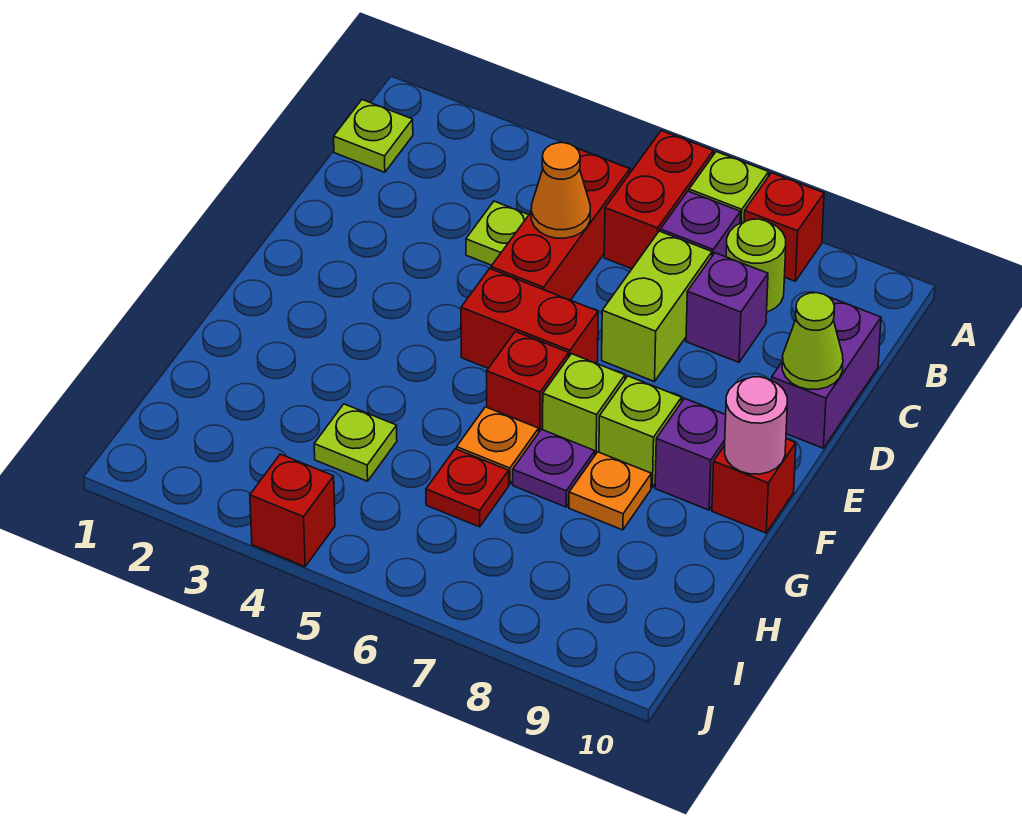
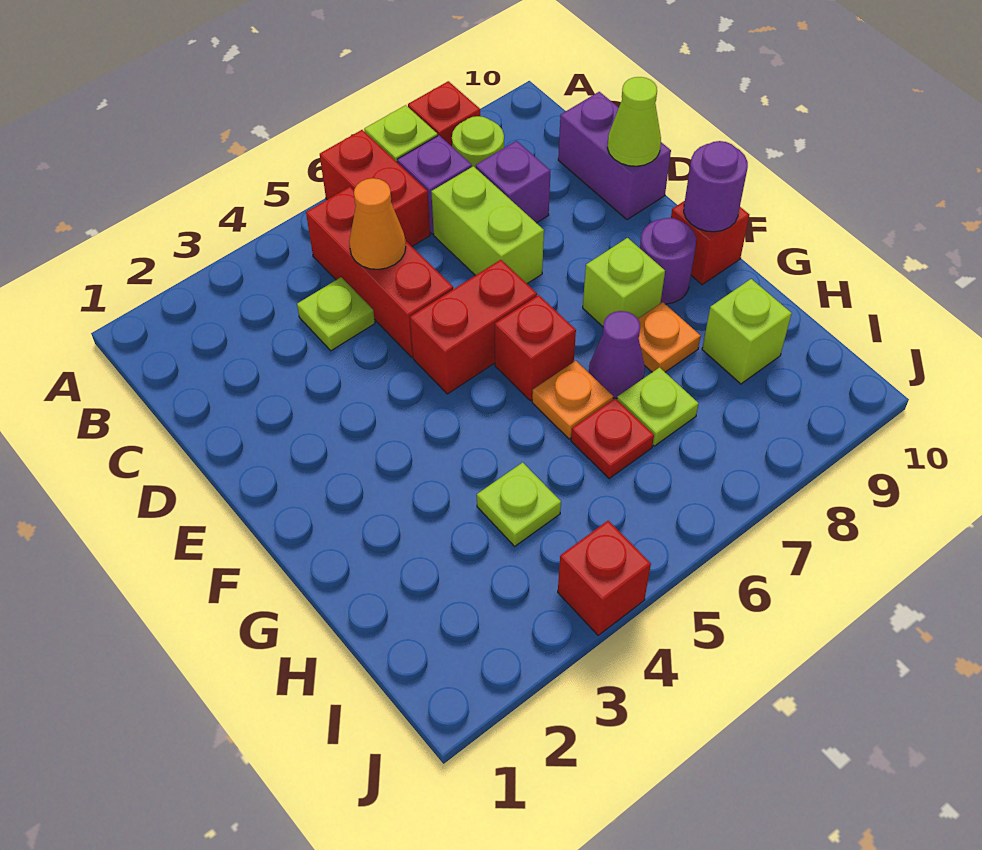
lime plate B1 level 1 -> lime plate H7 level 1
lime brick F7 level 1 -> lime brick H9 level 1
purple brick F9 level 1 -> purple round brick F9 level 1
pink round brick F10 level 2 -> purple round brick F10 level 2
purple plate G7 level 1 -> purple cone G7 level 1

